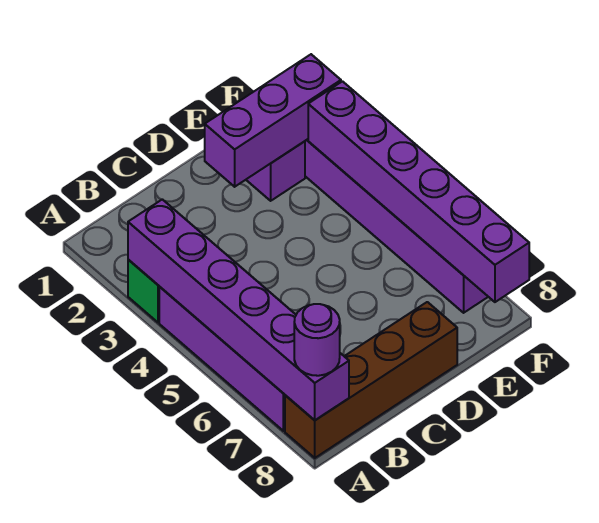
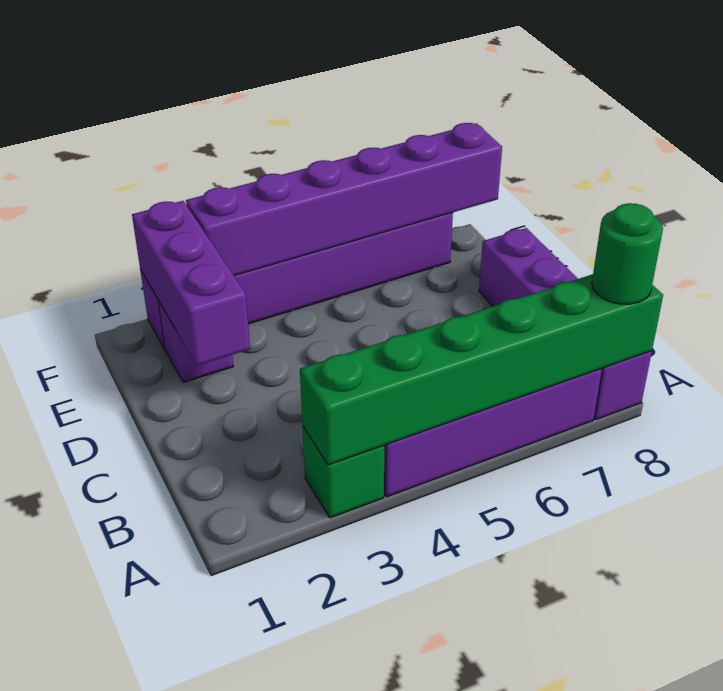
purple brick A3:A8 level 2 -> green brick A3:A8 level 2
brown brick A8:D8 level 1 -> purple brick A8:D8 level 1
purple round brick A8 level 3 -> green round brick A8 level 3

